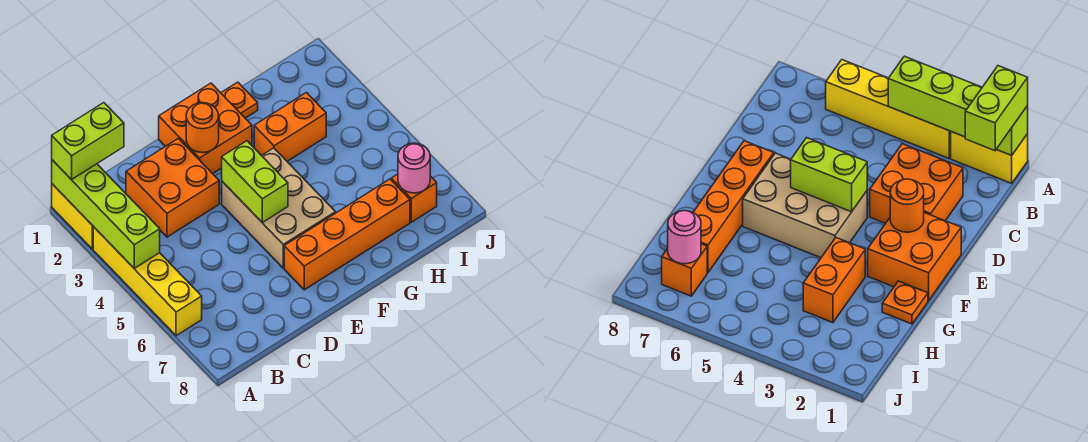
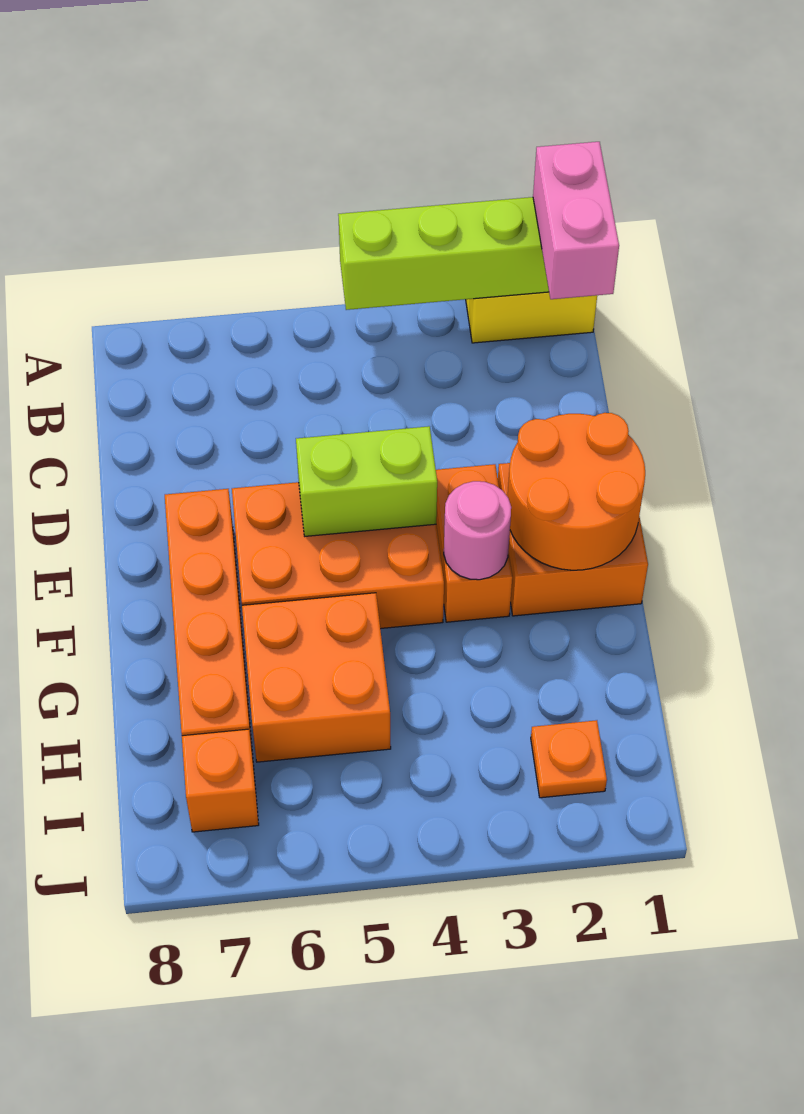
lime brick A1:B1 level 3 -> pink brick A1:B1 level 3
yellow brick A3:A6 level 1 -> none
orange brick C2:D3 level 1 -> orange brick G5:H6 level 1
orange round brick E2 level 2 -> orange round brick E1:F2 level 2
tan brick E4:F6 level 1 -> orange brick E4:F6 level 1
orange plate G1 level 1 -> orange plate I2 level 1
orange brick G3:H3 level 1 -> orange brick E3:F3 level 1
pink round brick I7 level 2 -> pink round brick F3 level 2

